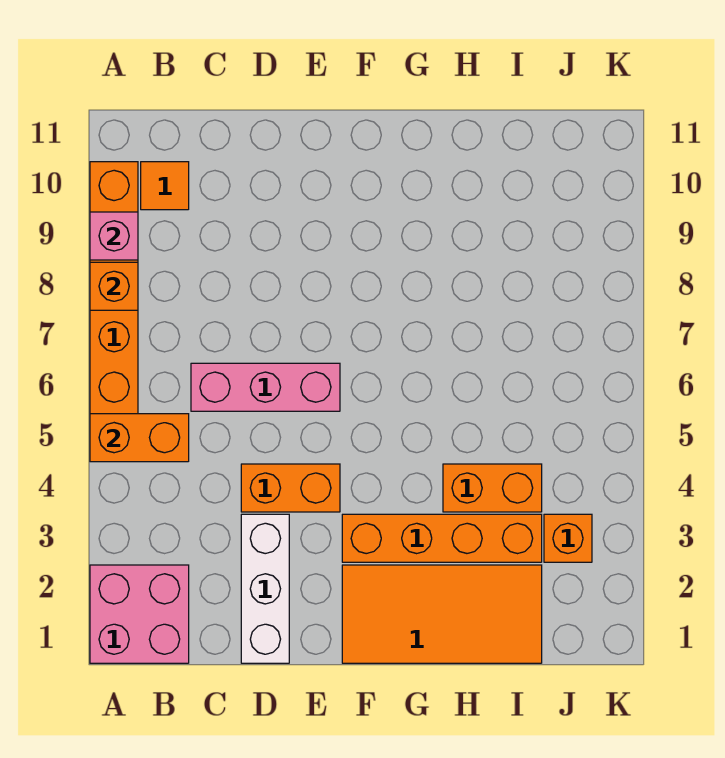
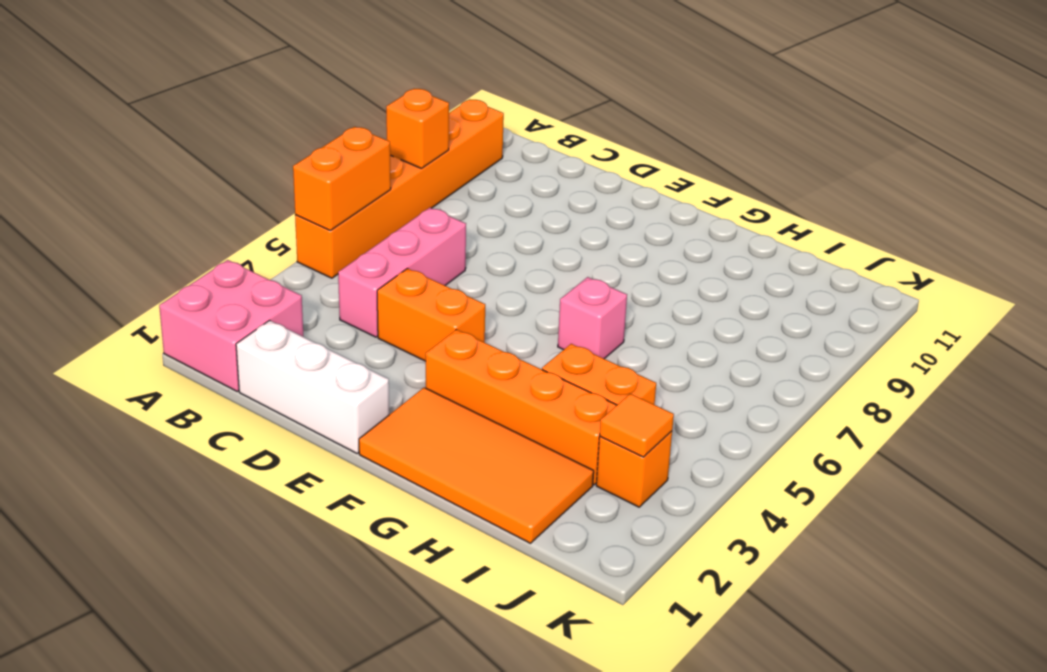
orange brick A5:B5 level 2 -> orange brick A5:A6 level 2
pink brick A9 level 2 -> pink brick G6 level 1
orange tile B10 level 1 -> orange tile J3 level 2
pink brick C6:E6 level 1 -> pink brick C4:C6 level 1
white brick D1:D3 level 1 -> white brick C1:E1 level 1

